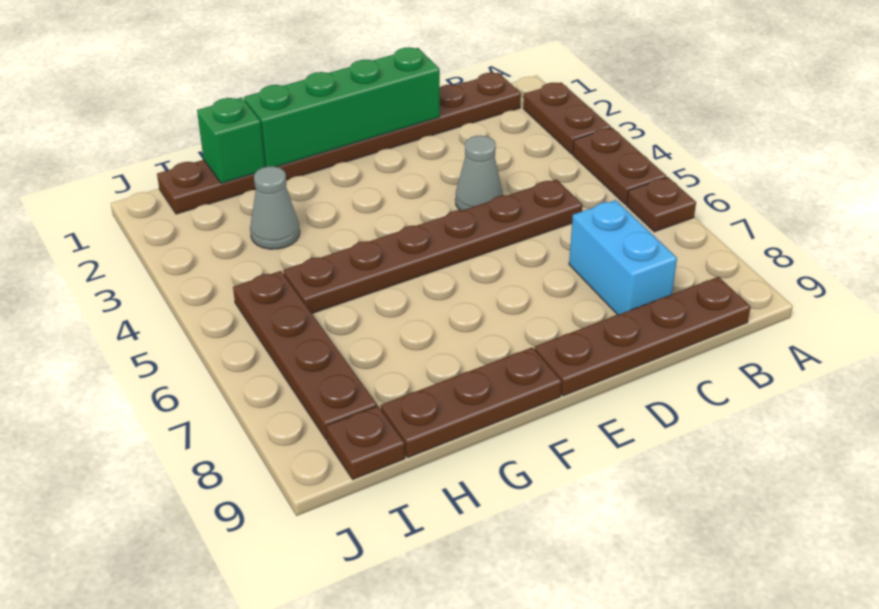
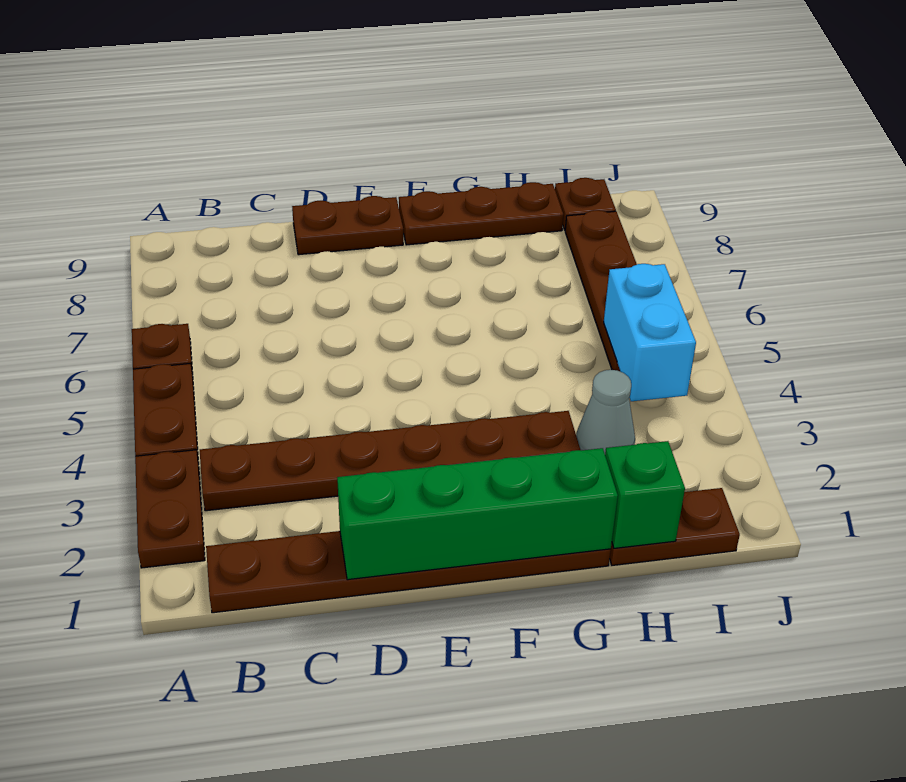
brown plate B9:E9 level 1 -> brown plate D9:E9 level 1
brown plate C5:H5 level 1 -> brown plate B3:G3 level 1
cyan brick C7:C8 level 1 -> cyan brick I4:I5 level 2
grey cone D4 level 1 -> none

